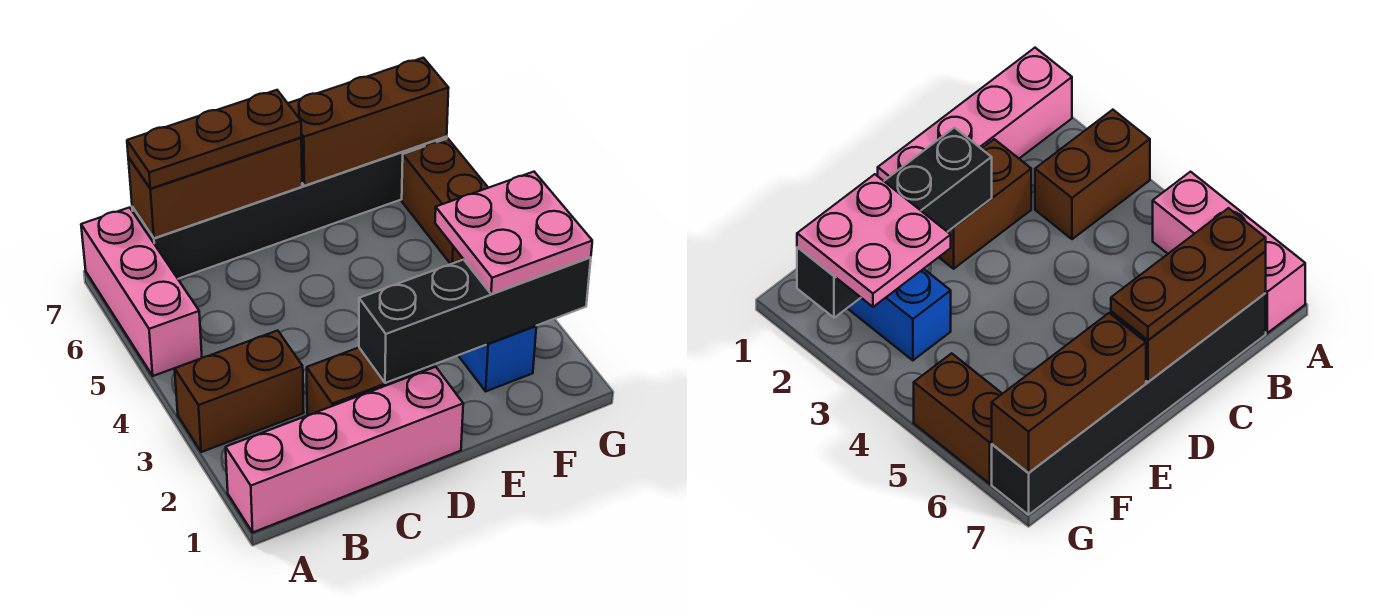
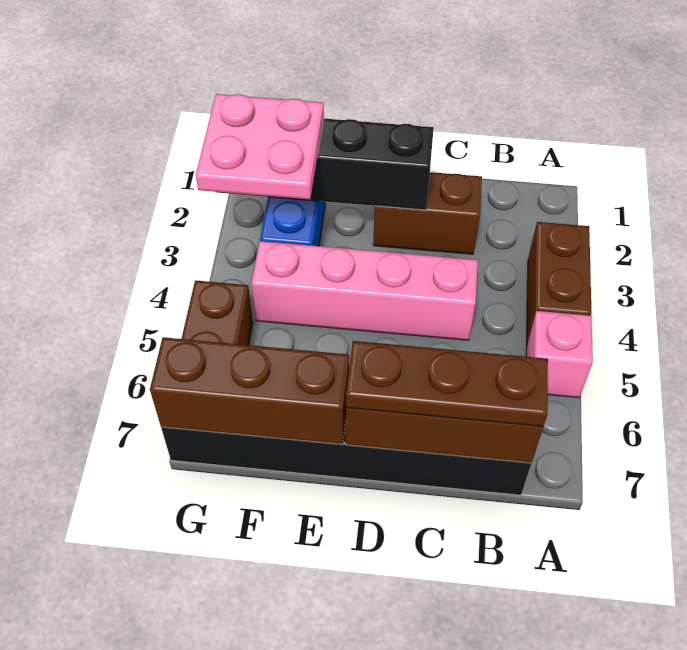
pink brick A1:D1 level 1 -> pink brick C4:F4 level 1
brown brick A3:B3 level 1 -> brown brick A3:A4 level 1
pink brick A5:A7 level 1 -> pink brick A5 level 1

